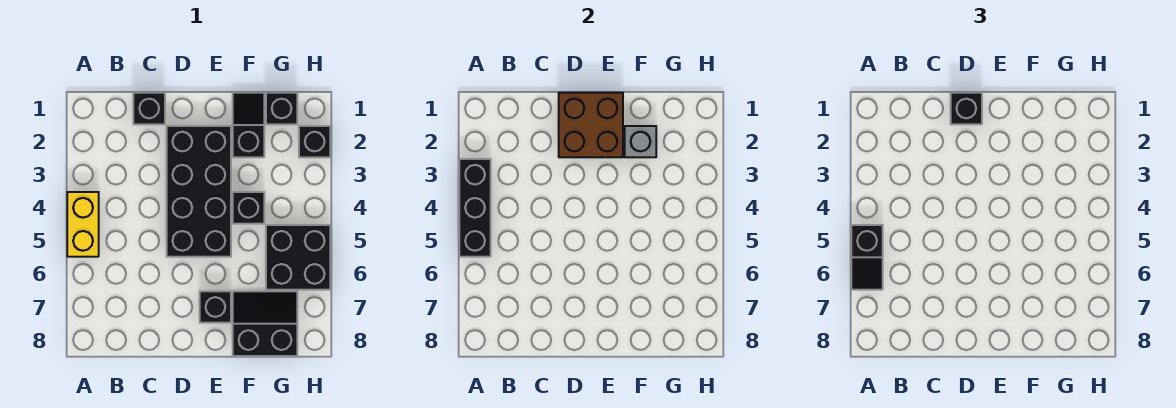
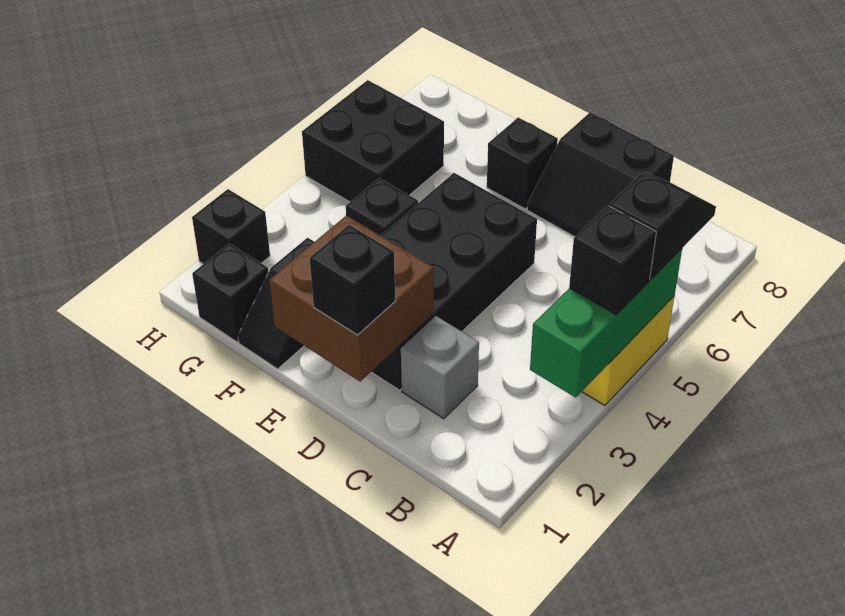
black brick A3:A5 level 2 -> green brick A3:A5 level 2
black brick C1 level 1 -> black brick A4 level 3
grey brick F2 level 2 -> grey brick C2 level 1
black slope F7:G8 level 1 top 8 -> black slope C7:D8 level 1 top 8

